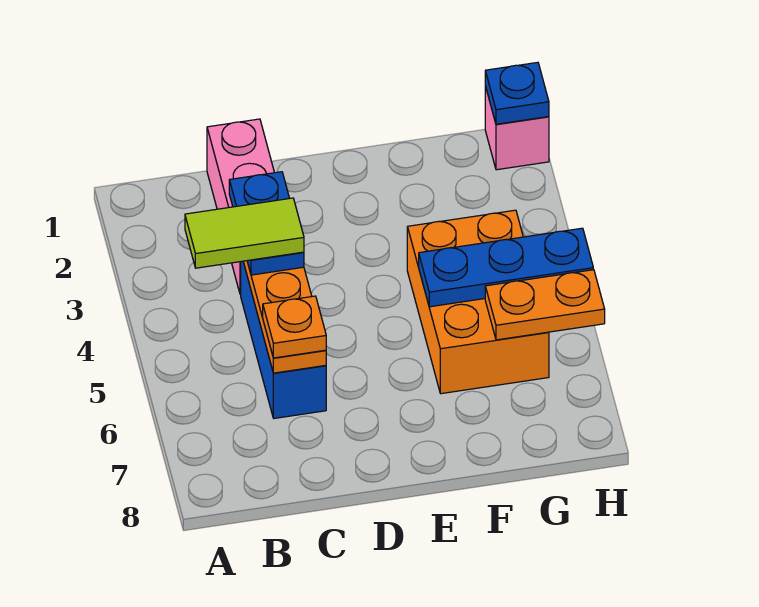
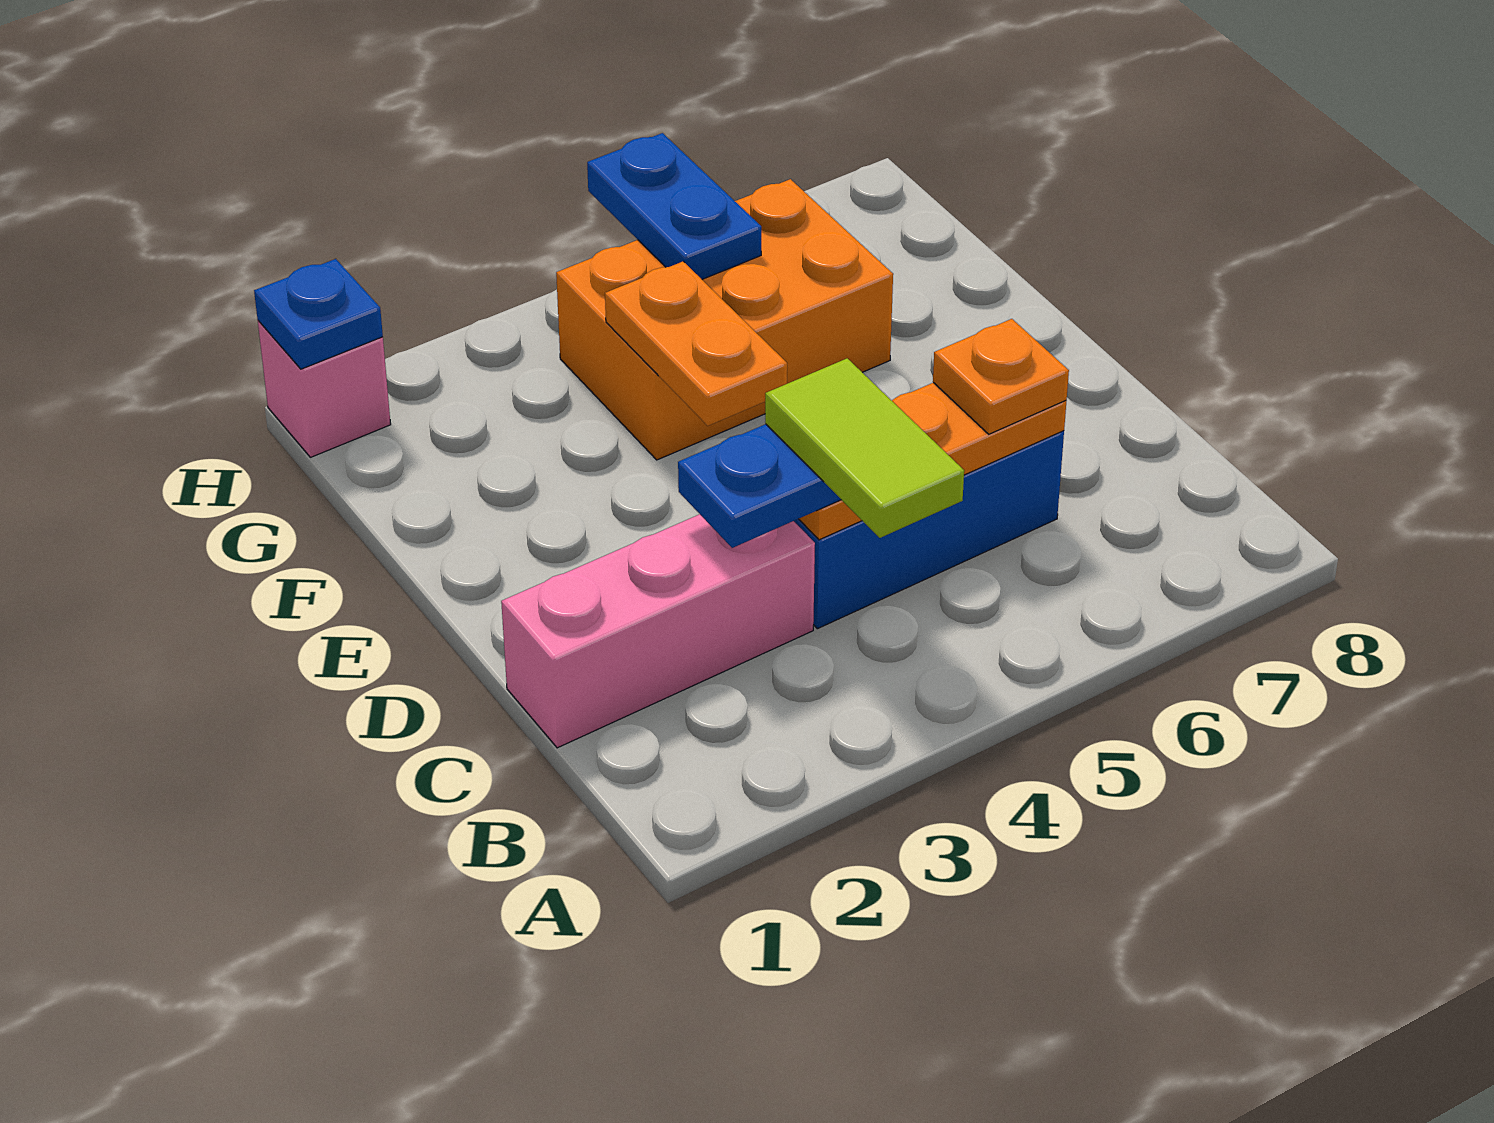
blue plate F5:H5 level 2 -> blue plate G5:H5 level 2
orange plate G6:H6 level 2 -> orange plate E4:F4 level 2

